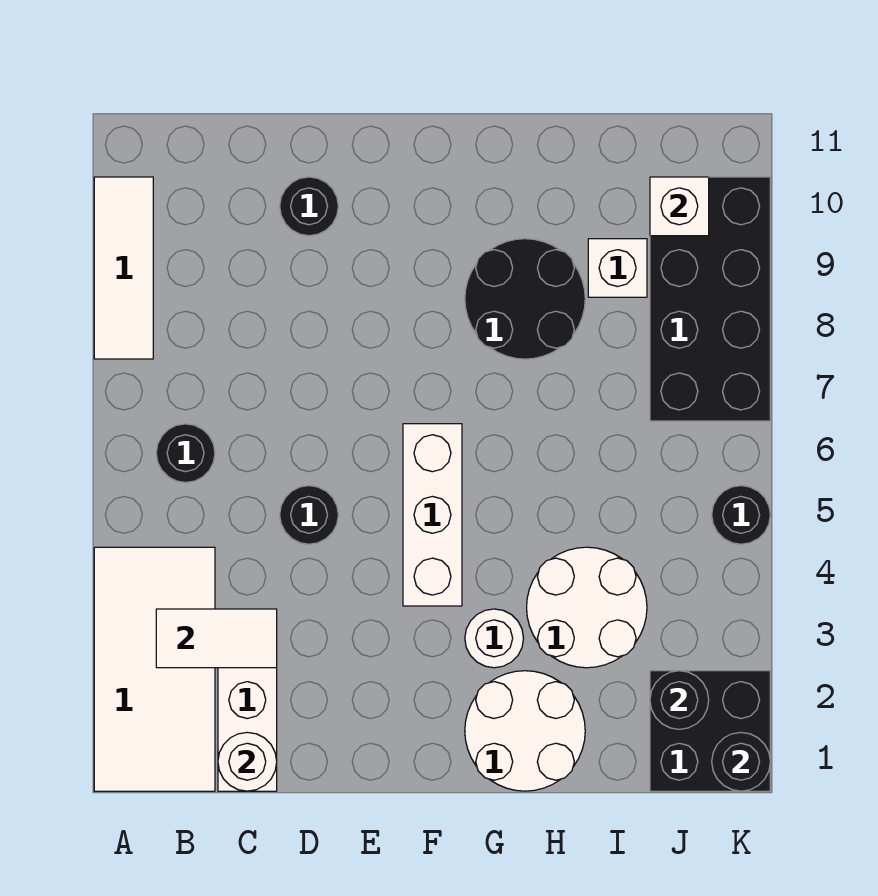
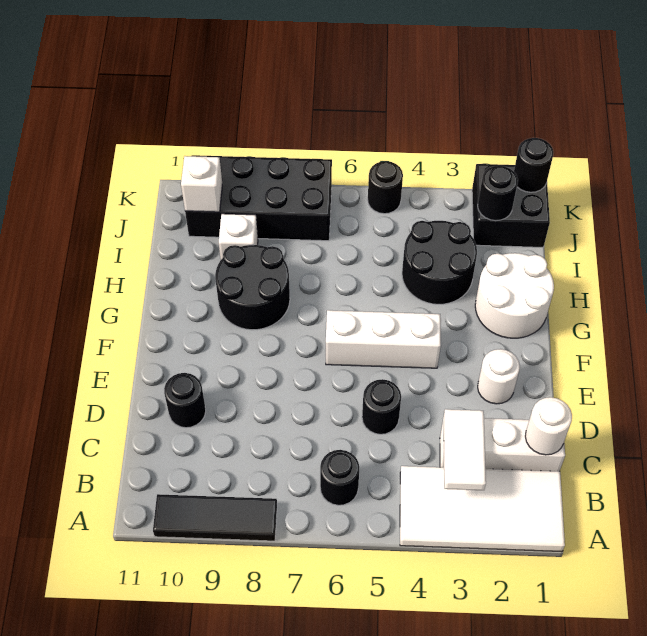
white tile A8:A10 level 1 -> black tile A8:A10 level 1
white round brick G3 level 1 -> white round brick E2 level 1
white round brick H3:I4 level 1 -> black round brick H3:I4 level 1

